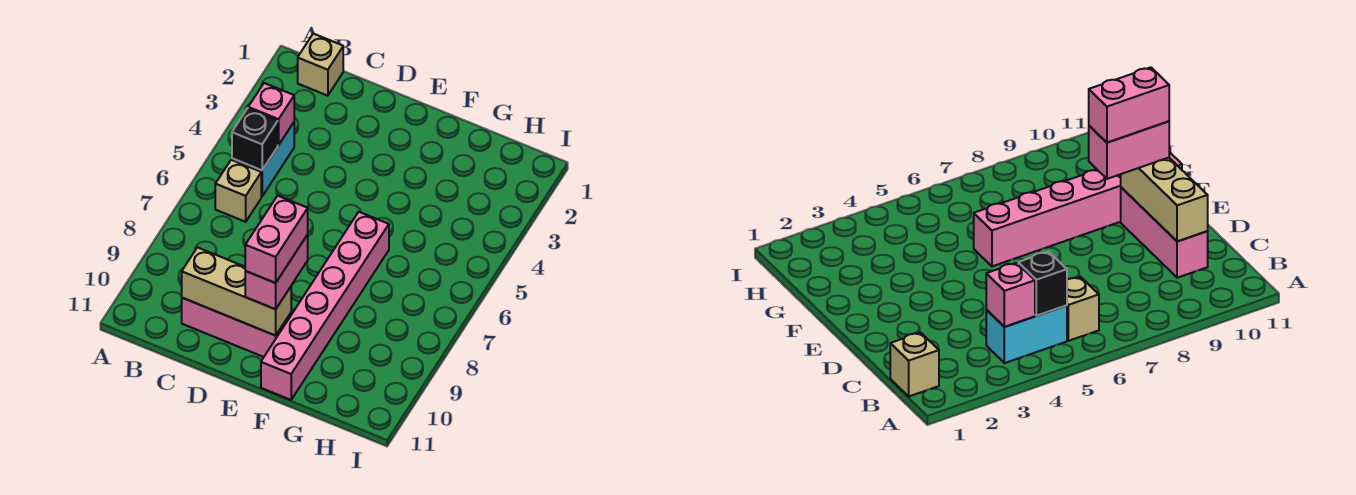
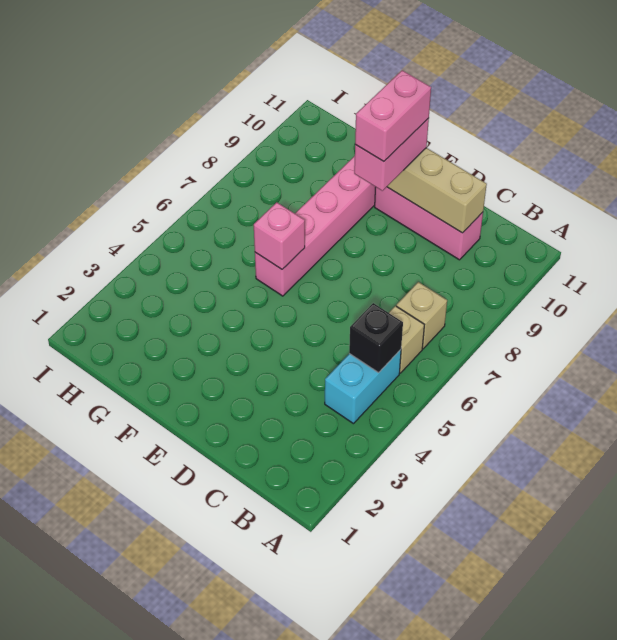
tan brick B1 level 1 -> tan brick B7 level 1
pink brick B4 level 2 -> pink brick F6 level 2

